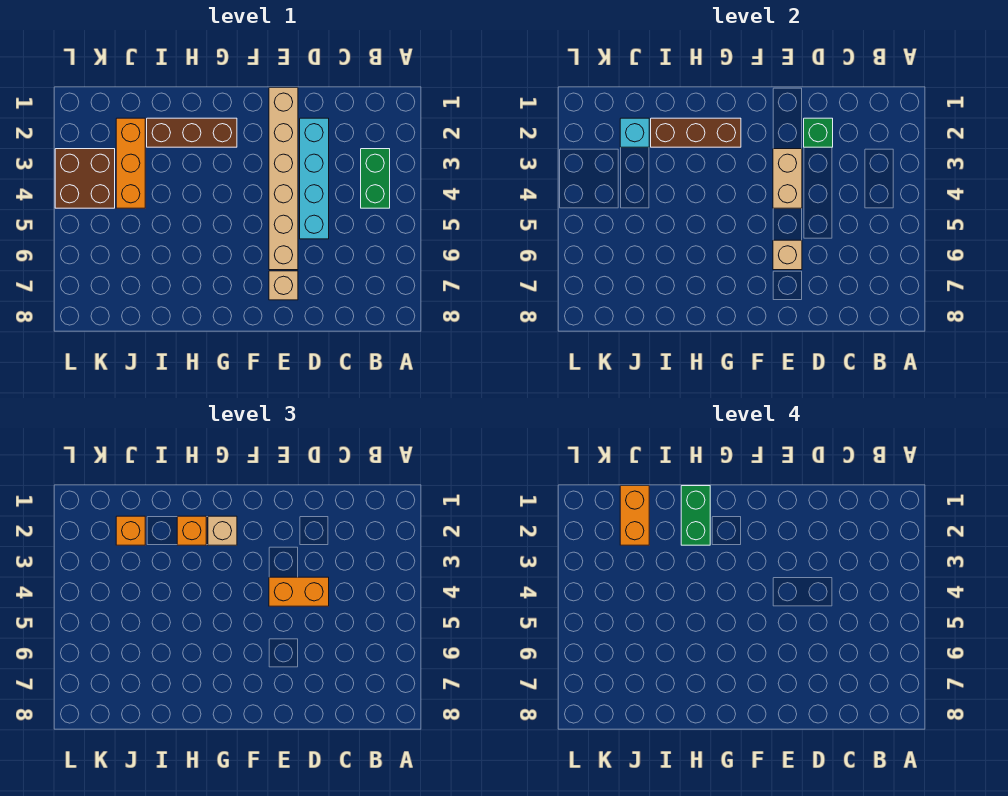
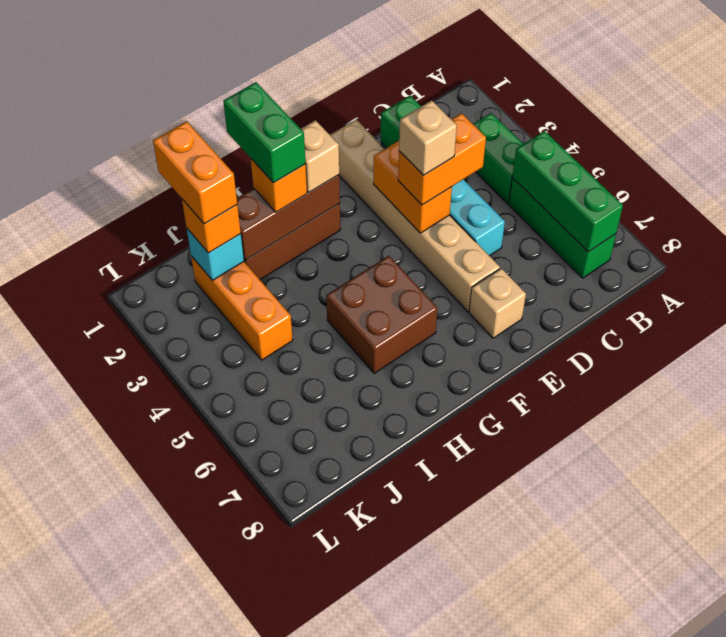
none -> green brick B5:B7 level 1
none -> green brick B5:B7 level 2
tan brick E3:E4 level 2 -> orange brick E3:E4 level 2
tan brick E6 level 2 -> tan brick E4 level 4
brown brick K3:L4 level 1 -> brown brick G5:H6 level 1

